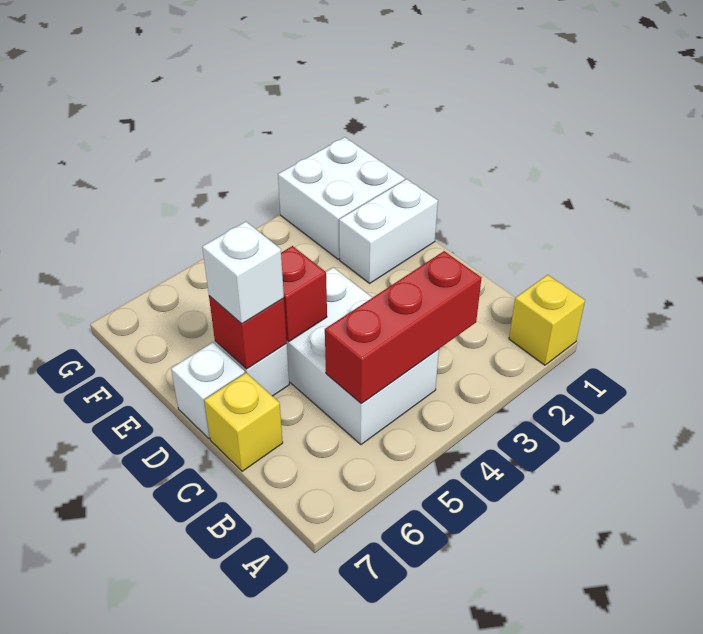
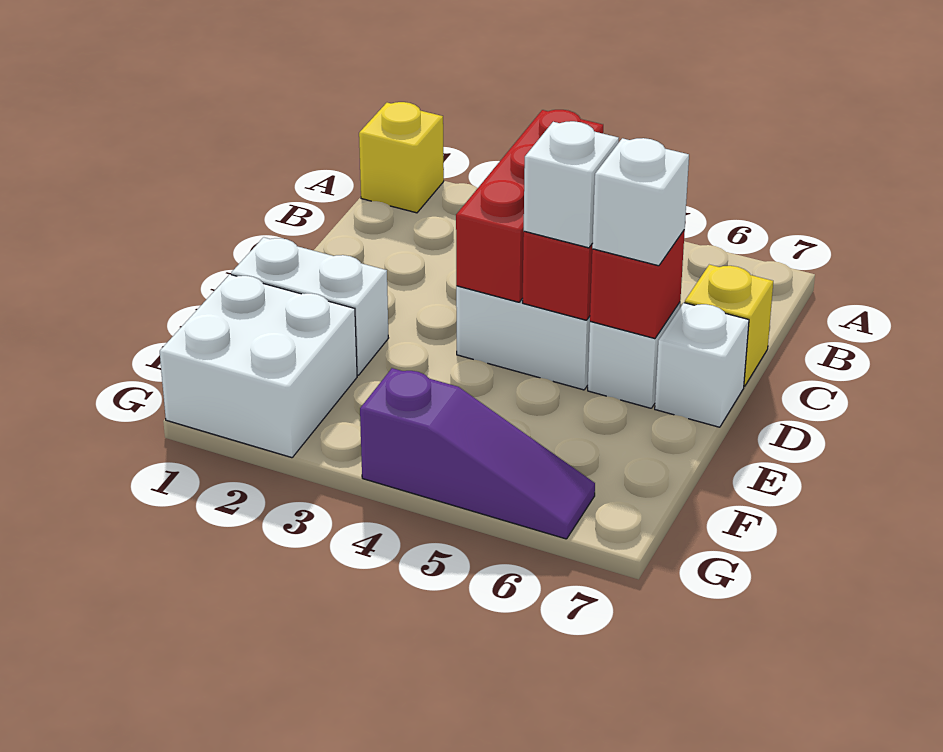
red brick B3:B5 level 2 -> red brick B4:D4 level 2
none -> white brick D5 level 3
none -> purple slope G4:G6 level 1 top 4

